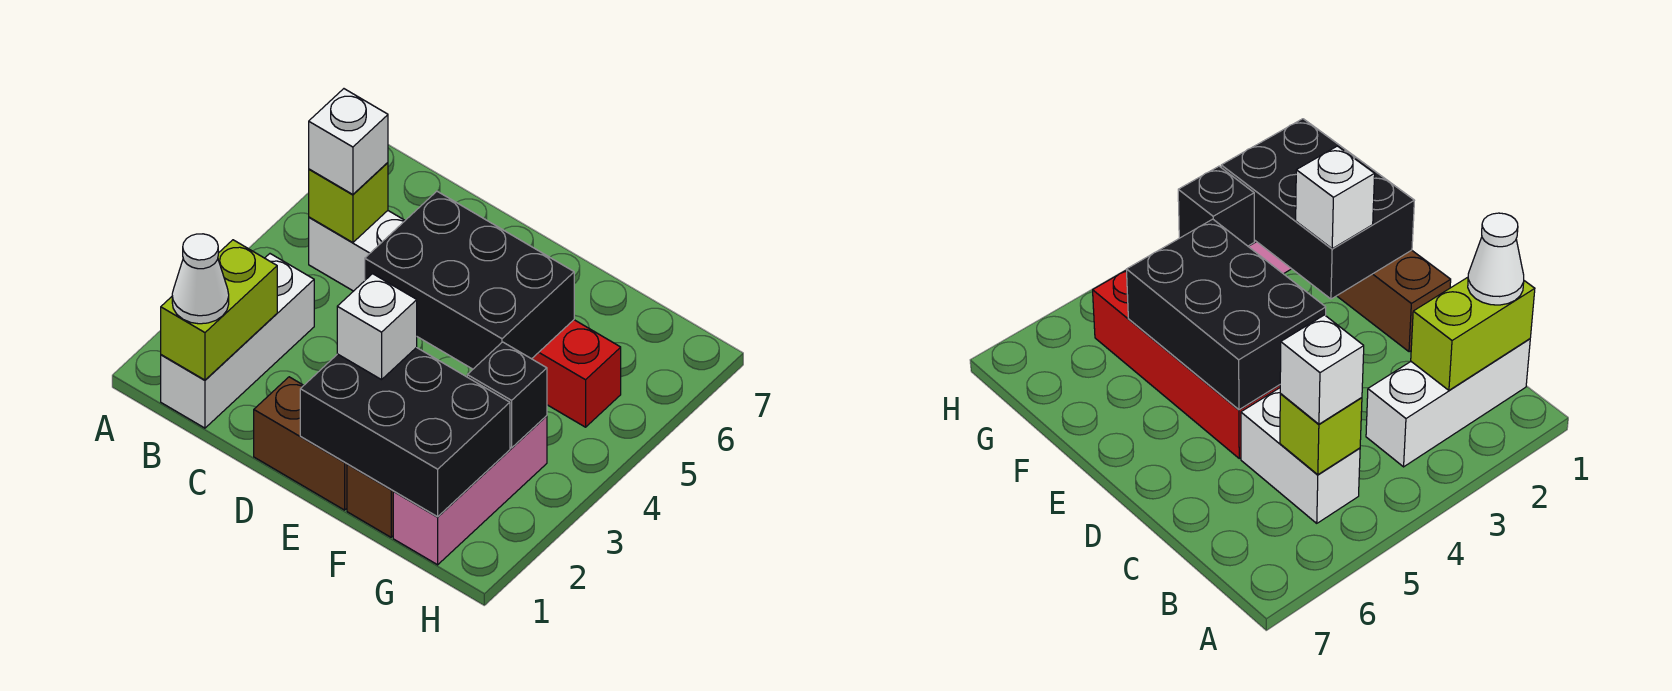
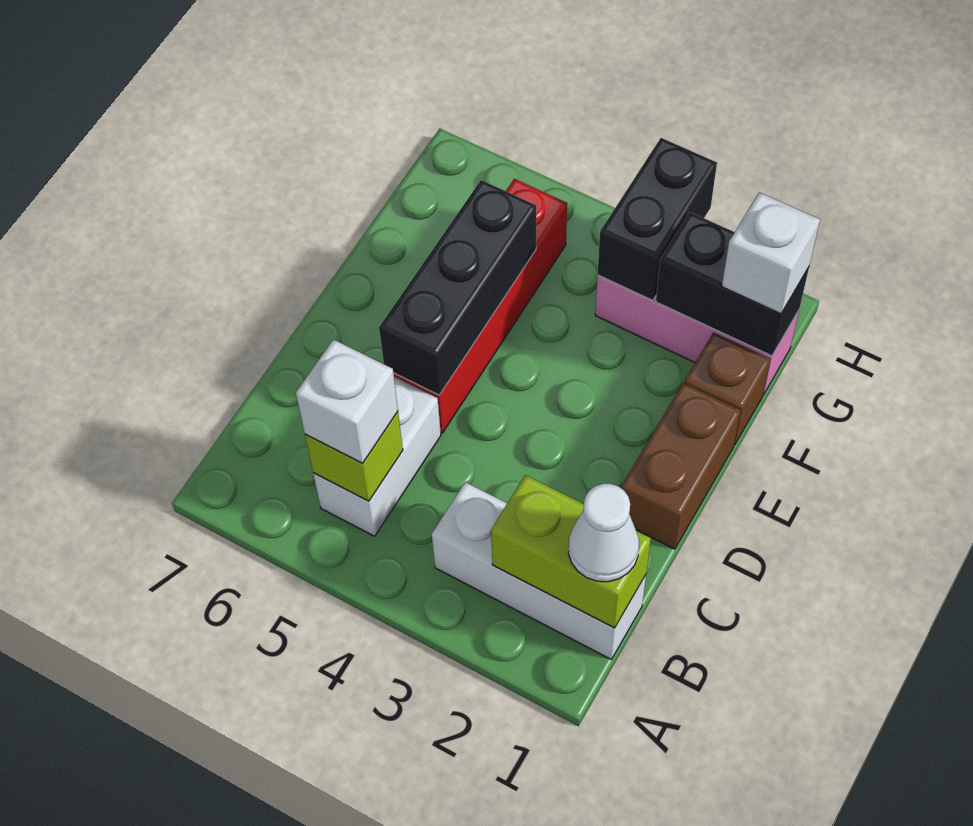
black brick D4:F5 level 2 -> black brick D5:F5 level 2
black brick E1:G2 level 2 -> black brick G1:G2 level 2
white brick E2 level 3 -> white brick G1 level 3
black brick G3 level 2 -> black brick G3:H3 level 2

